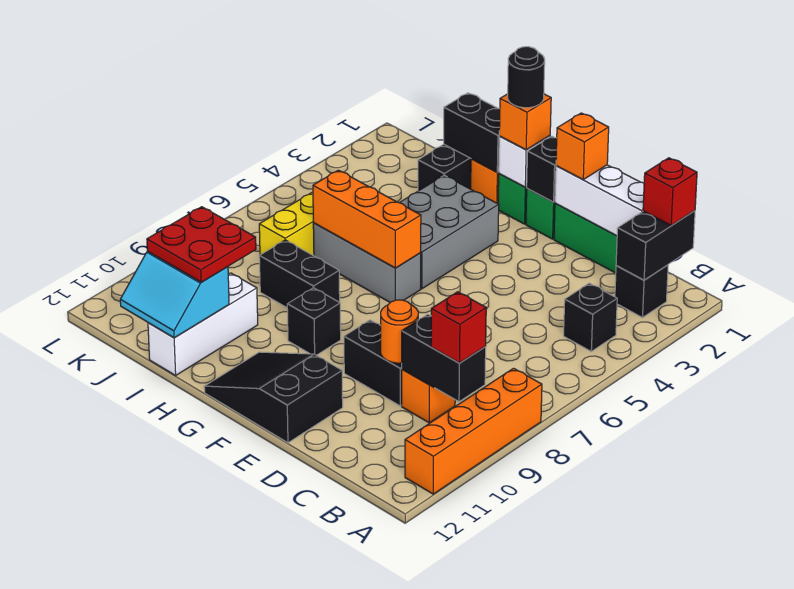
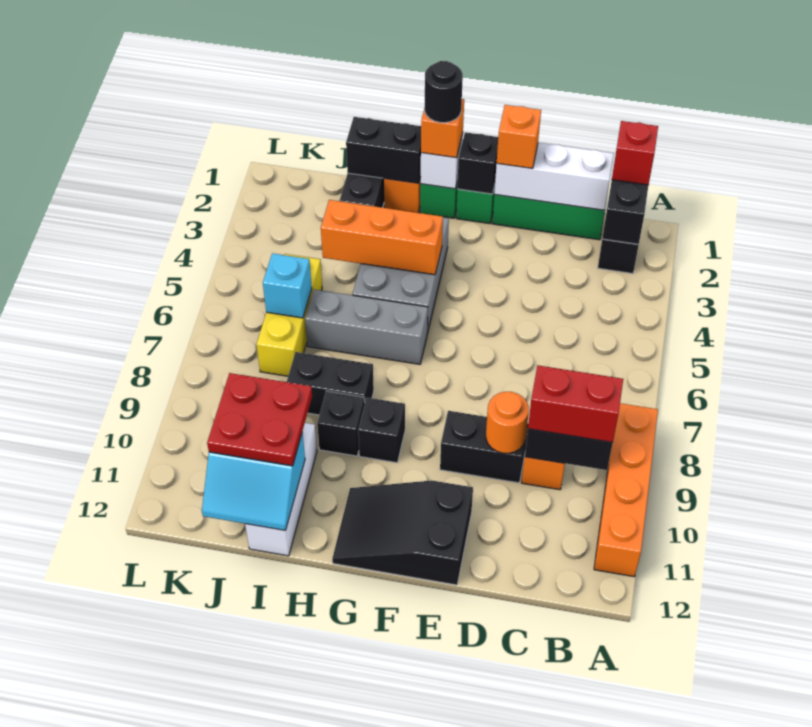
black brick B4 level 1 -> black brick H9 level 1
red brick B9 level 3 -> red brick B9:C9 level 3
orange brick G6:I6 level 2 -> orange brick G4:I4 level 2
none -> cyan brick J6 level 2

